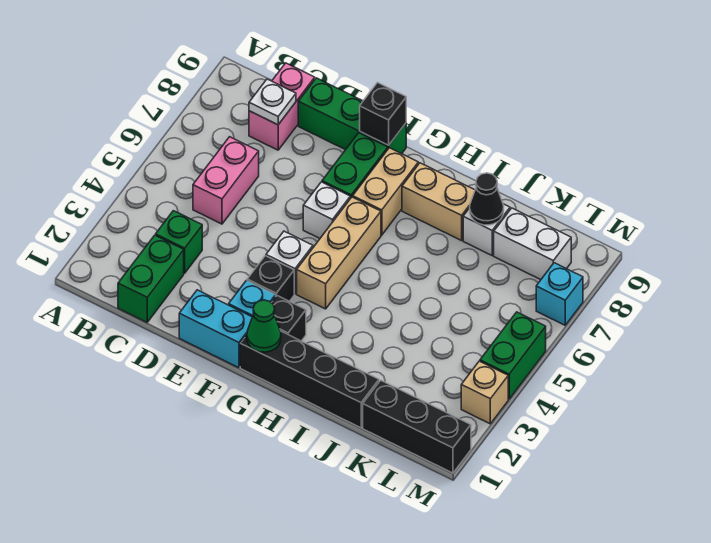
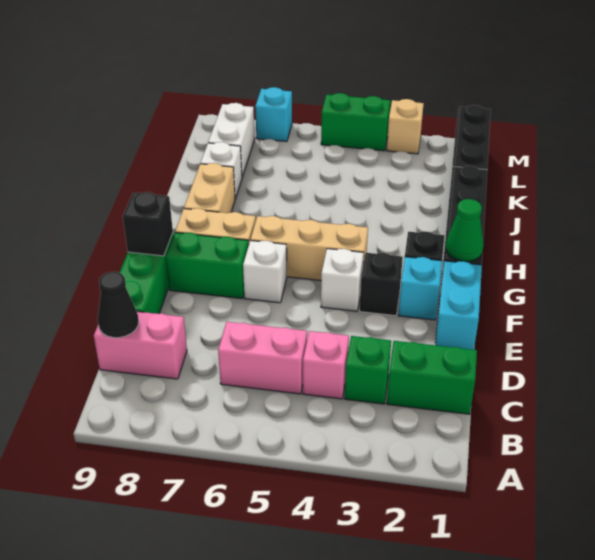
none -> pink brick C4 level 1
white plate C8 level 2 -> none
black cone J8 level 2 -> black cone C9 level 2

